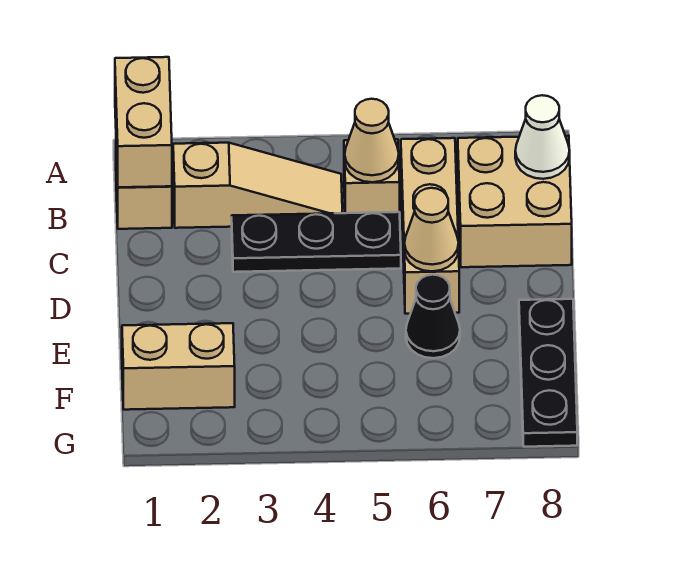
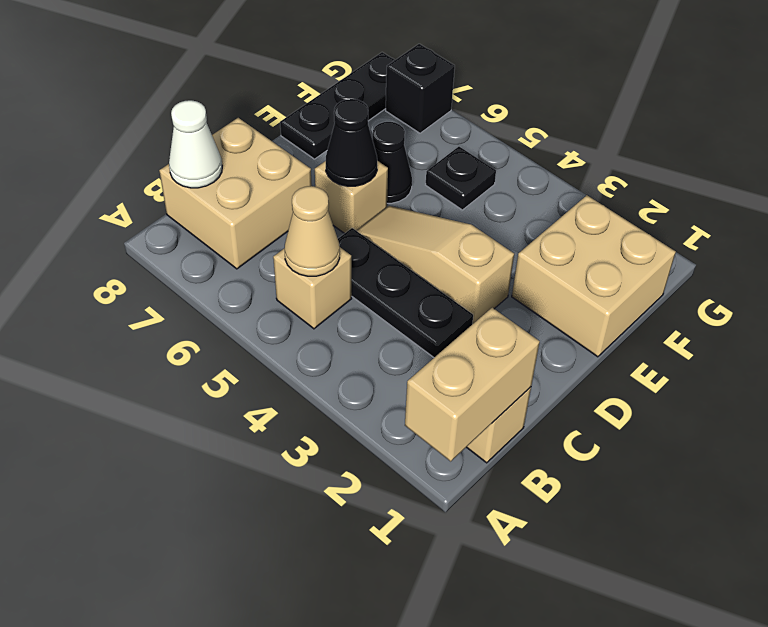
tan slope B2:B4 level 1 top 2 -> tan slope D3:D5 level 1 top 3
tan brick B6:D6 level 1 -> tan brick D6 level 1
tan cone D6 level 2 -> black cone D6 level 2
tan brick F1:F2 level 1 -> tan brick E1:F2 level 1
none -> black plate F5 level 1
none -> black brick G7 level 1

